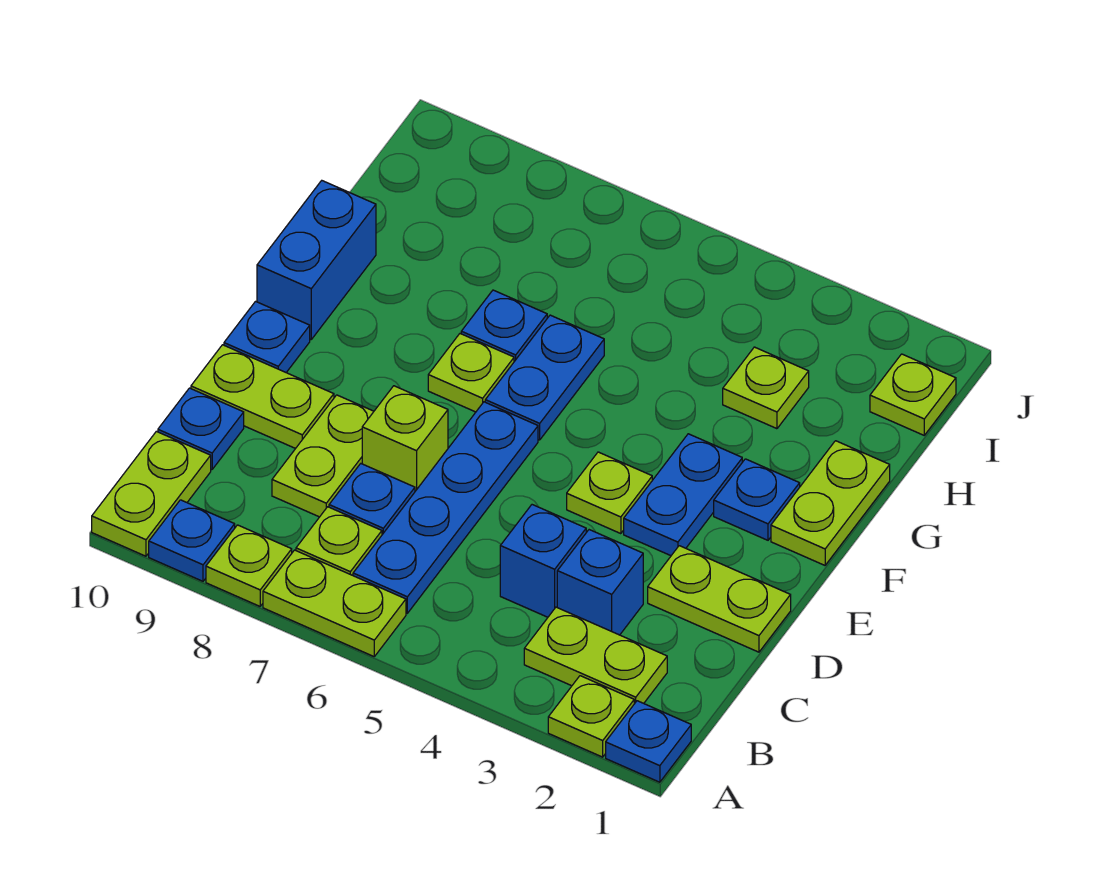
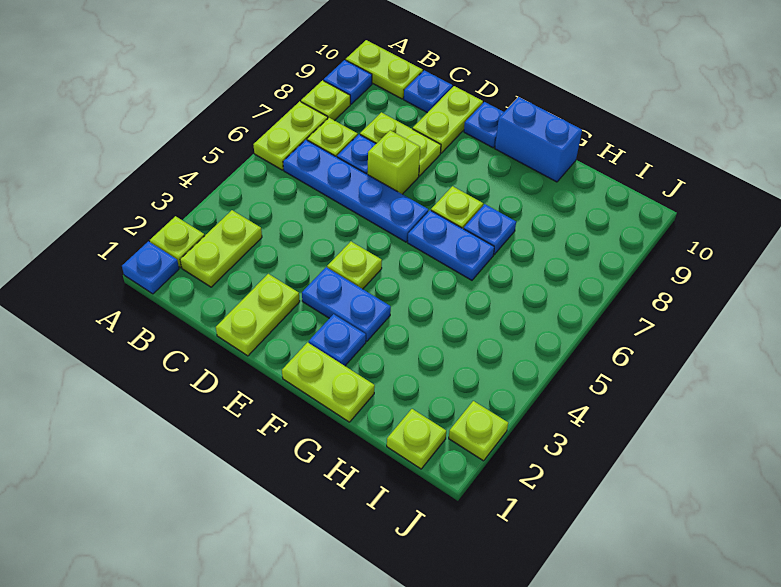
blue brick C3 level 1 -> none
blue brick C4 level 1 -> none
lime plate H3 level 1 -> lime plate J2 level 1

